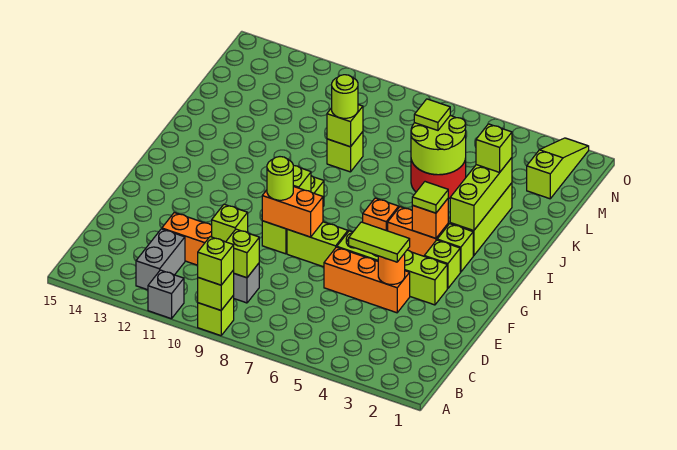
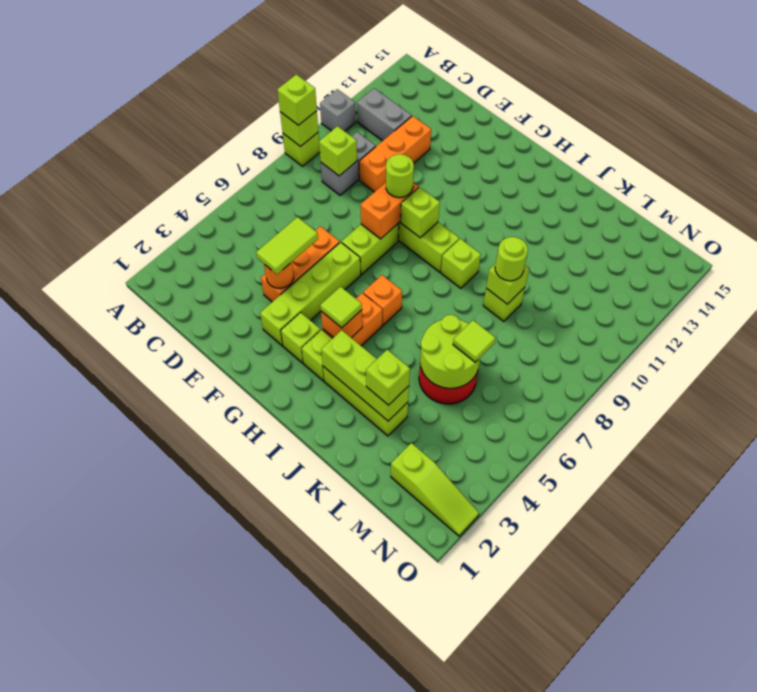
lime brick D10 level 2 -> lime brick I9 level 1

